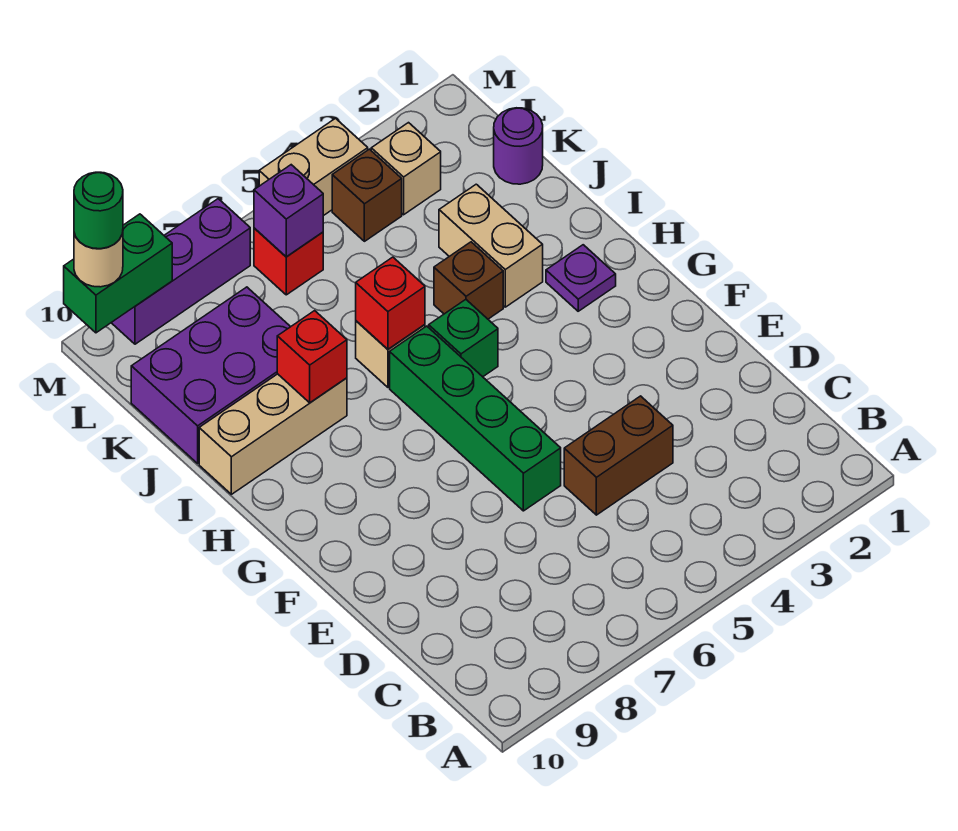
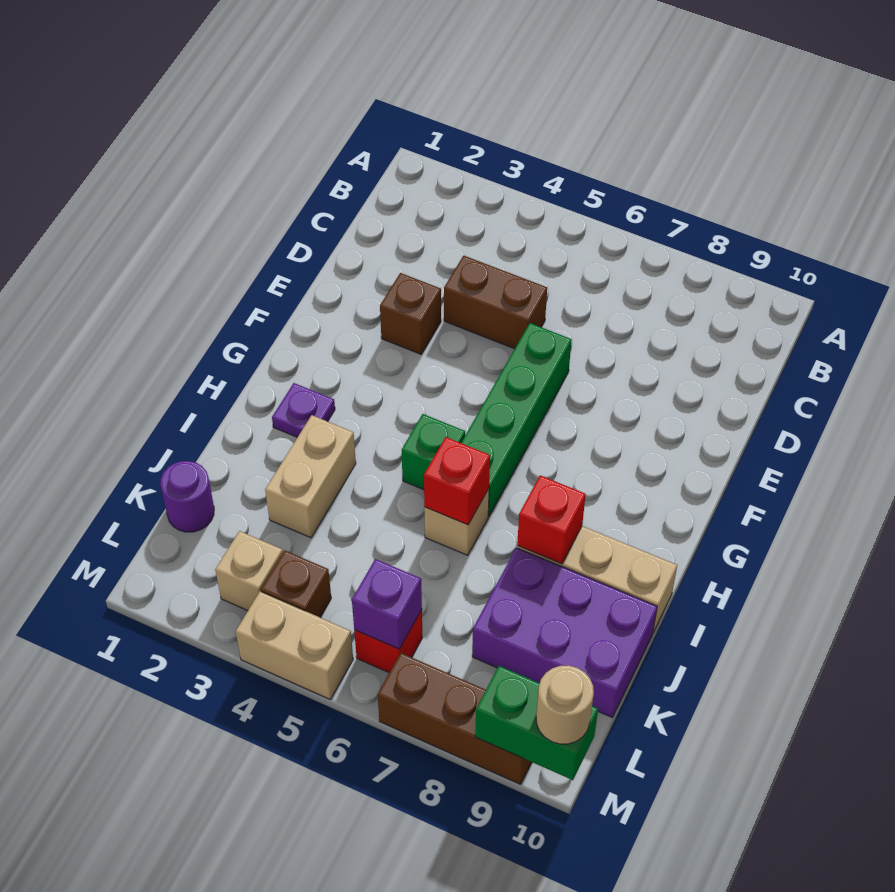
brown brick I4 level 1 -> brown brick E3 level 1
purple brick M7:M9 level 1 -> brown brick M7:M9 level 1
green round brick M10 level 4 -> none

